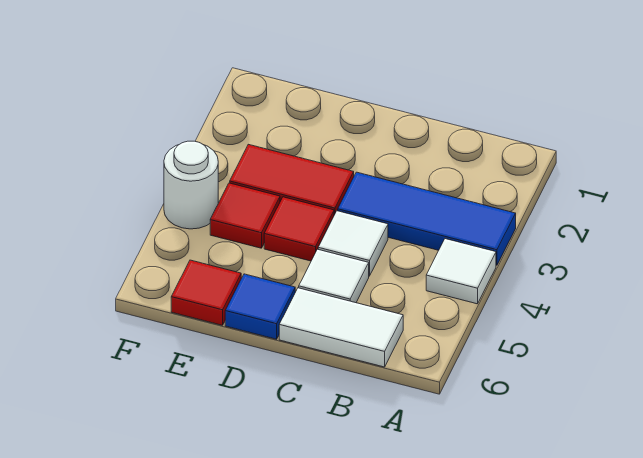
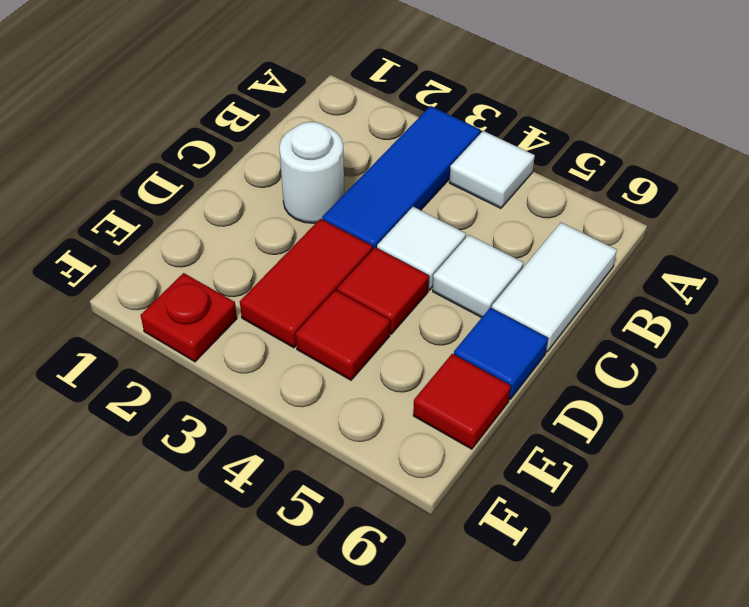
none -> red plate F2 level 1
white round brick F4 level 1 -> white round brick C2 level 1

